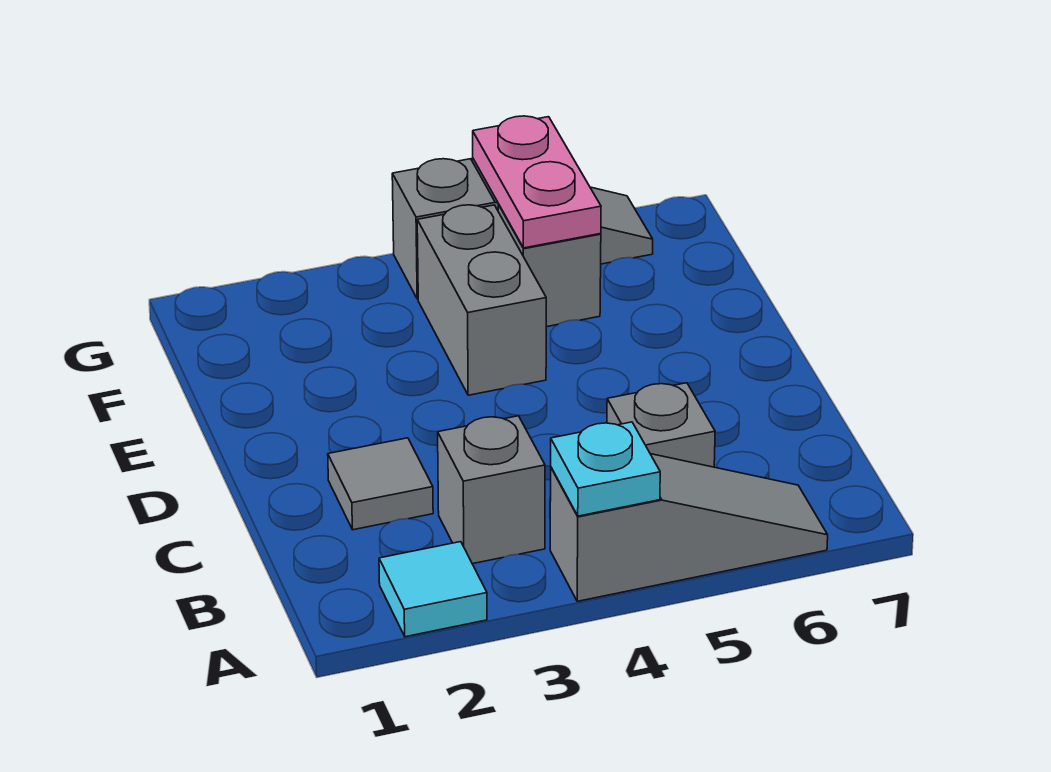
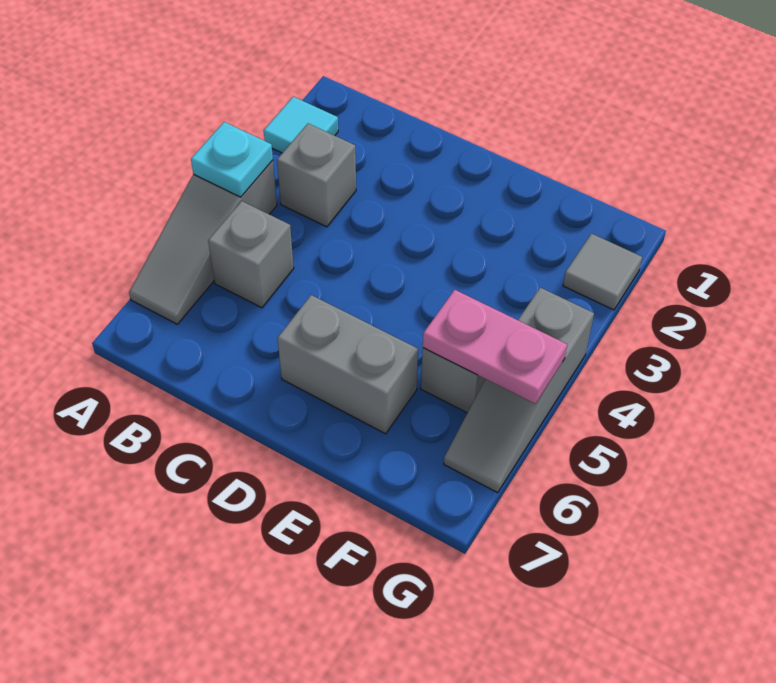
grey tile C2 level 1 -> grey tile G2 level 1
grey brick E4:F4 level 1 -> grey brick D6:E6 level 1

